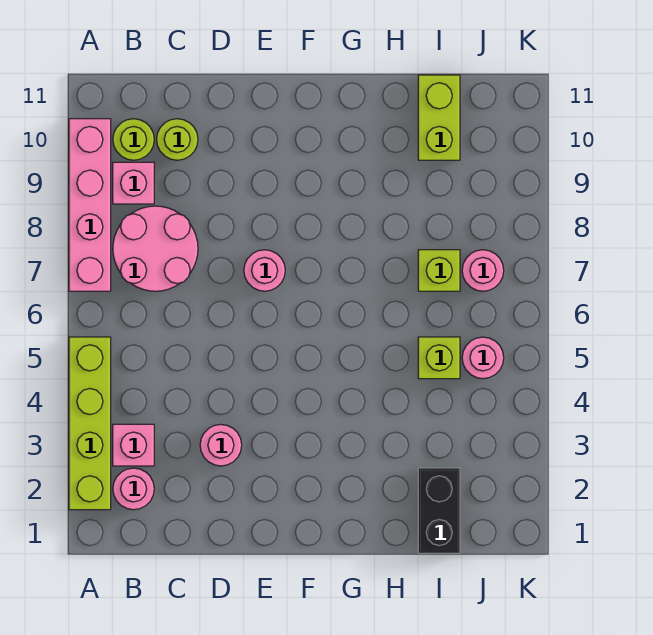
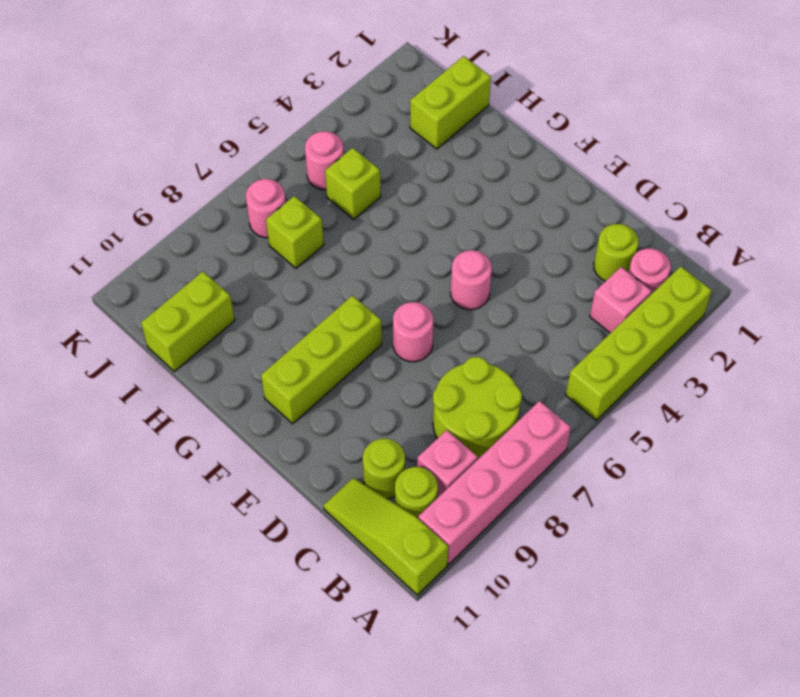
none -> lime slope A11:C11 level 1 top A
pink round brick B7:C8 level 1 -> lime round brick B7:C8 level 1
none -> lime round brick C2 level 1
pink round brick D3 level 1 -> pink round brick E5 level 1
none -> lime brick F8:F10 level 1
black brick I1:I2 level 1 -> lime brick I1:I2 level 1

